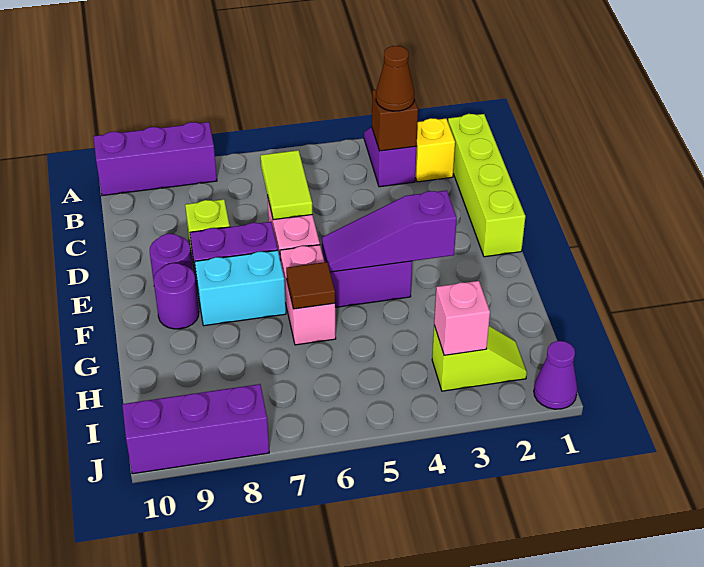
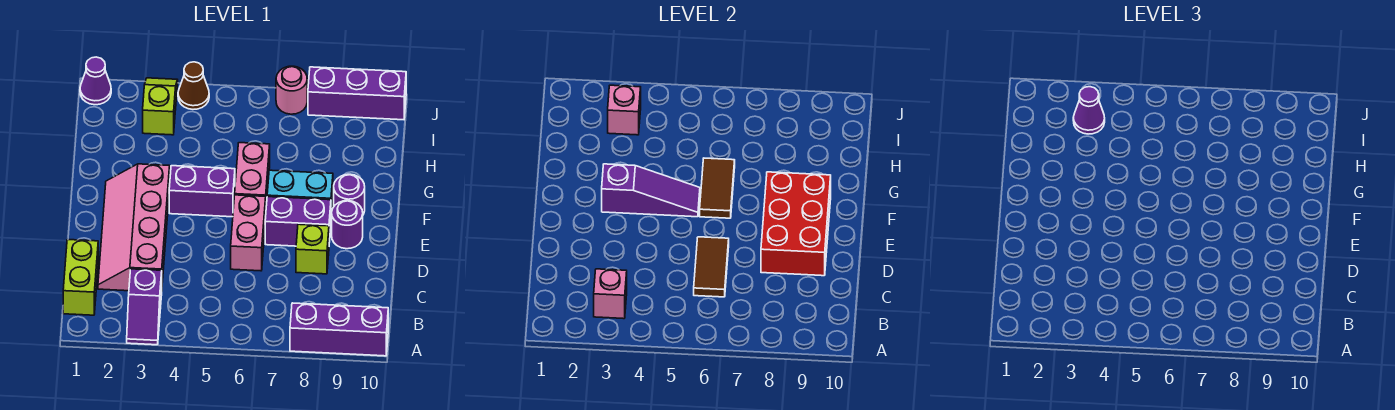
lime brick B1:E1 level 1 -> lime brick B1:C1 level 1
yellow brick B2 level 1 -> none
brown brick B3 level 2 -> pink brick B3 level 2
brown cone B3 level 3 -> brown cone J4 level 1
none -> pink slope C2:F3 level 1 top 3
lime tile C6:D6 level 2 -> brown tile C6:D6 level 2
none -> red brick D8:F9 level 2
brown tile G6 level 2 -> brown tile F6:G6 level 2
lime slope I2:I3 level 1 top 3 -> lime slope I3:J3 level 1 top I
none -> purple cone I3 level 3
none -> pink round brick J7 level 1

